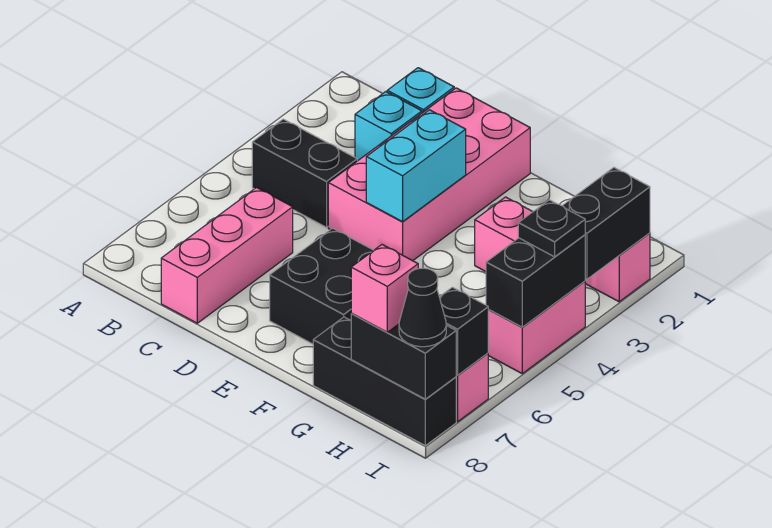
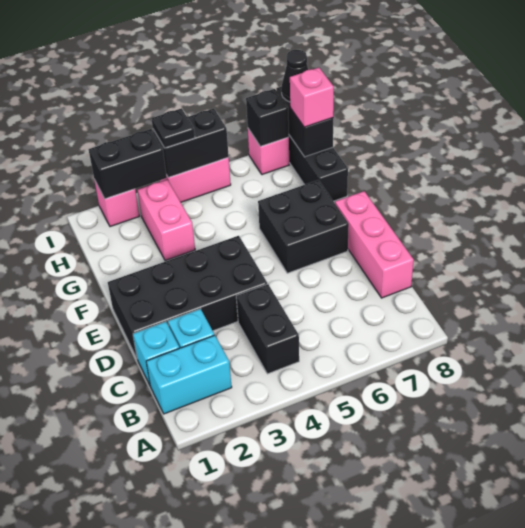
pink brick C6:C8 level 1 -> pink brick C8:E8 level 1
pink brick D1:E4 level 1 -> black brick D1:E4 level 1
cyan brick E3:E4 level 2 -> cyan brick B1:B2 level 1

